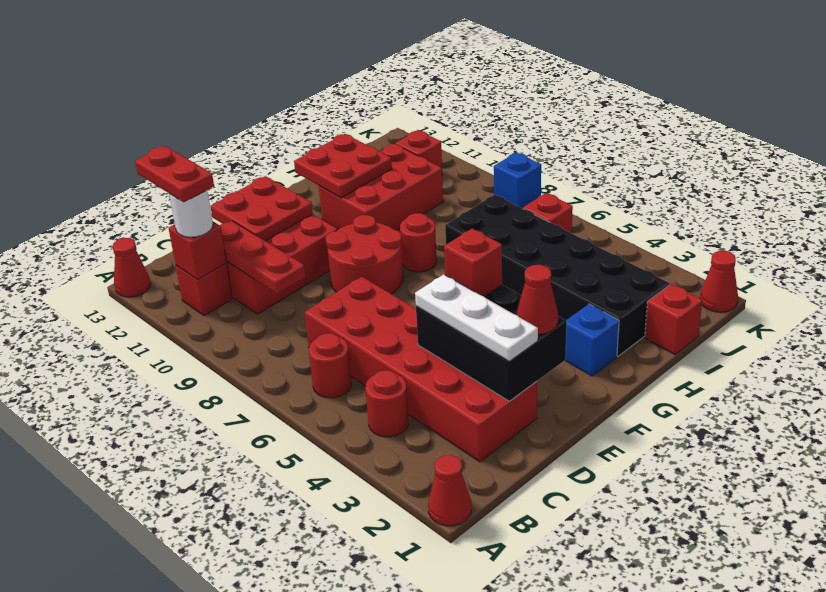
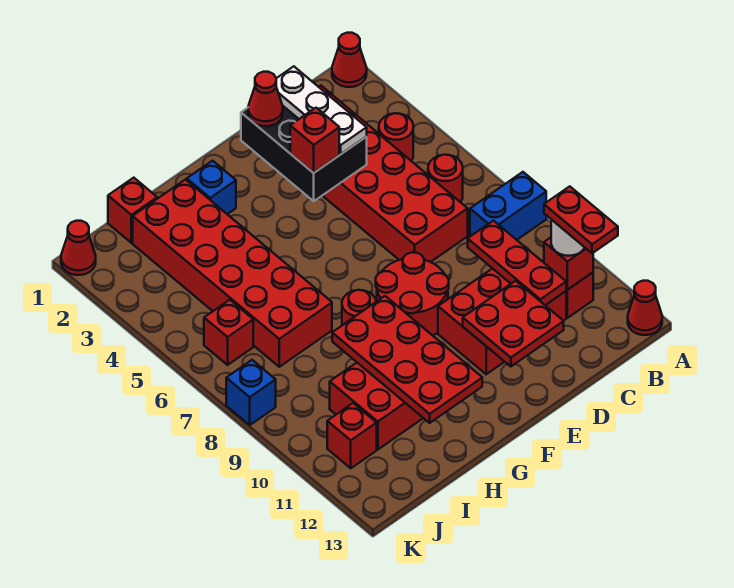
none -> blue brick A8:B8 level 1
red plate G11:H12 level 2 -> red plate G9:H12 level 2
black brick H2:I7 level 1 -> red brick H2:I7 level 1

